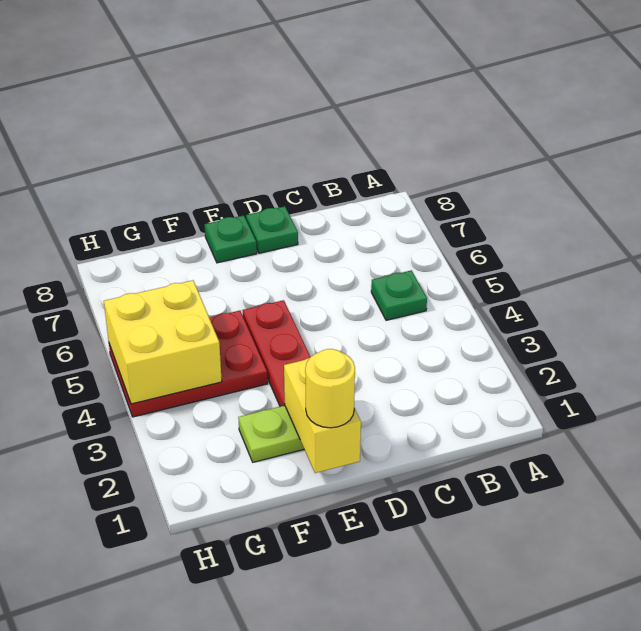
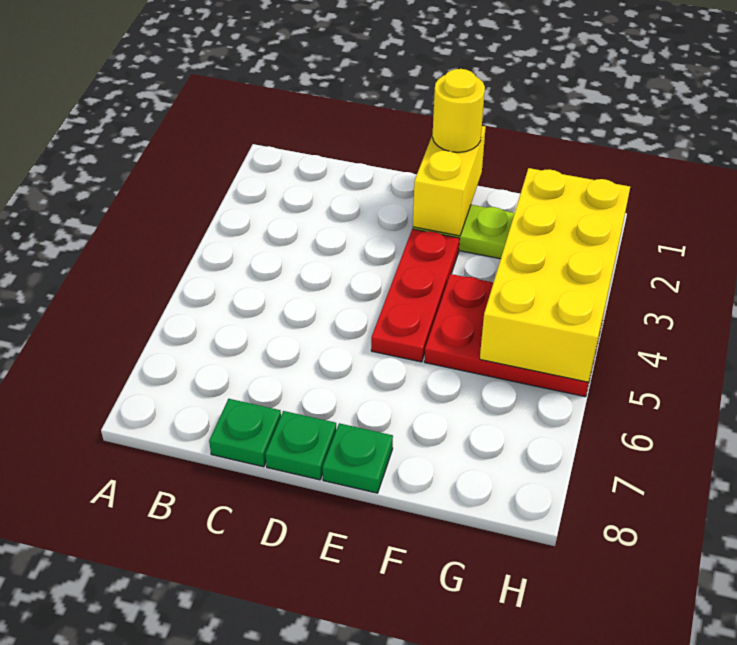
green plate B5 level 1 -> green plate C8 level 1
yellow brick G4:H5 level 2 -> yellow brick G2:H5 level 2

